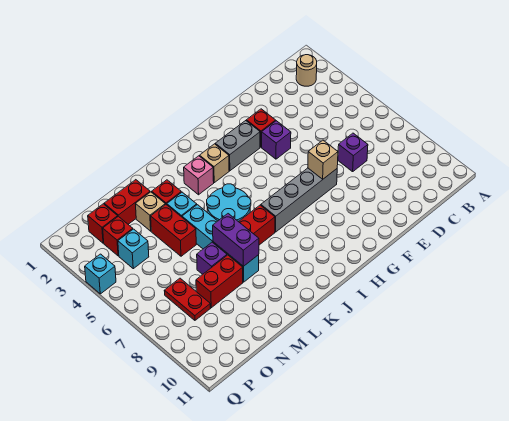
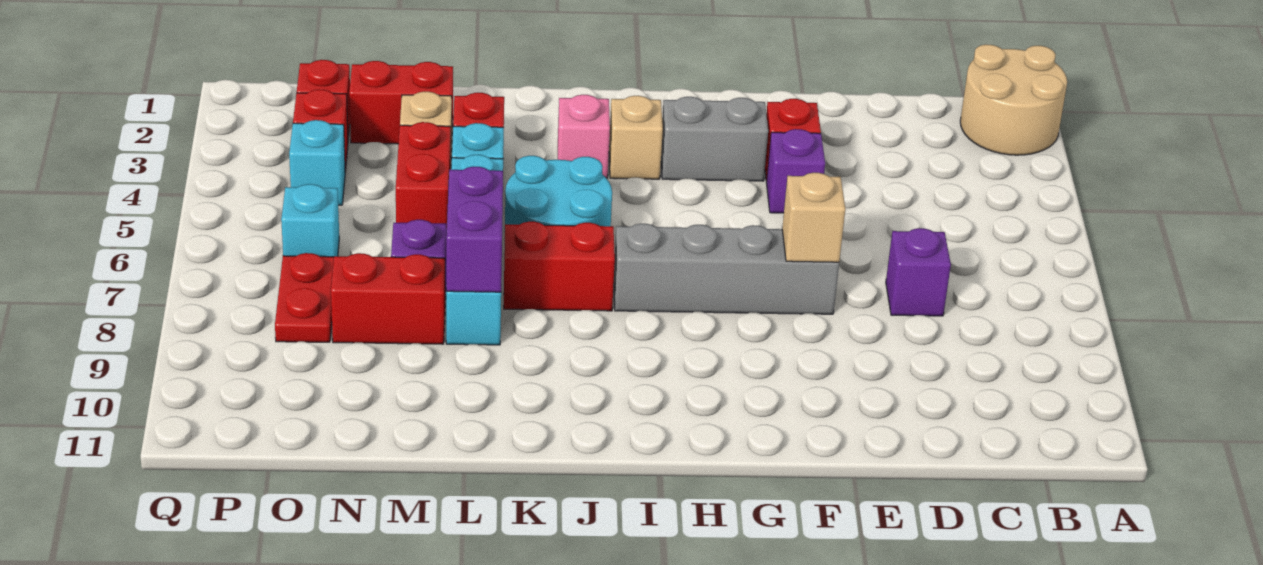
tan round brick B2 level 1 -> tan round brick A1:B2 level 1
cyan brick Q4 level 1 -> cyan brick O6 level 1

